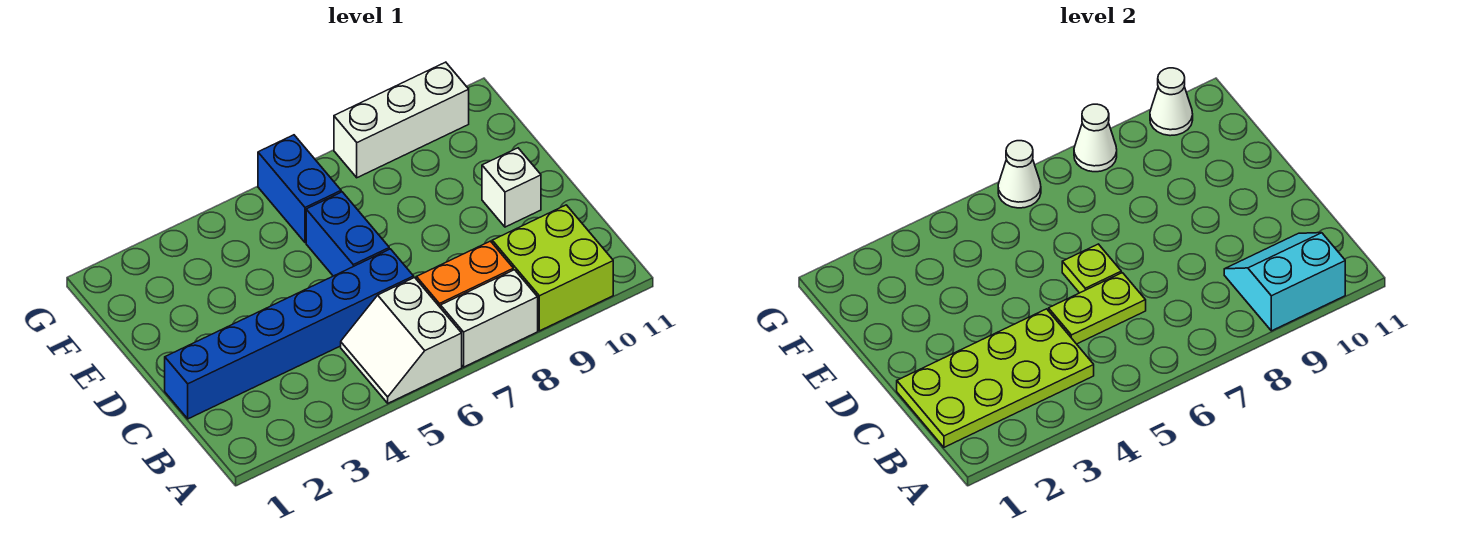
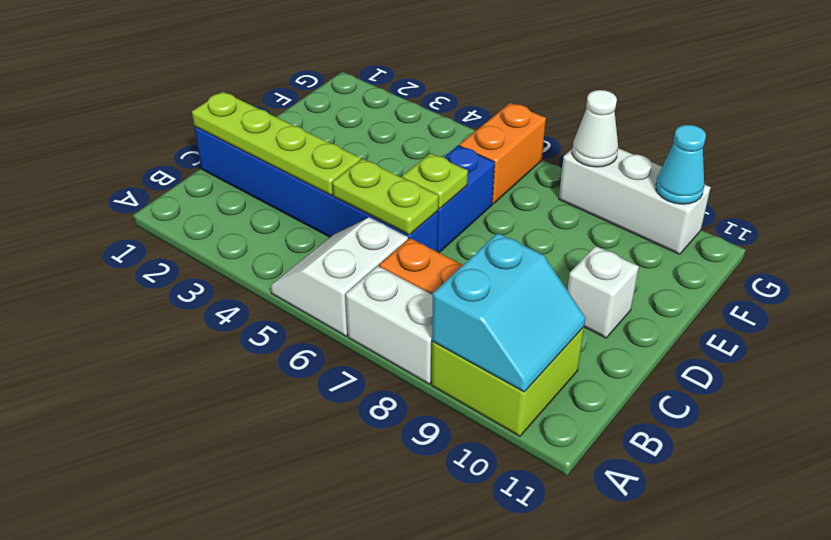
cyan slope A9:B10 level 2 top A -> cyan slope A9:B10 level 2 top 9
lime plate B1:C4 level 2 -> lime plate C1:C4 level 2
blue brick F6:G6 level 1 -> orange brick F6:G6 level 1
white cone G6 level 2 -> none
white cone G10 level 2 -> cyan cone G10 level 2

